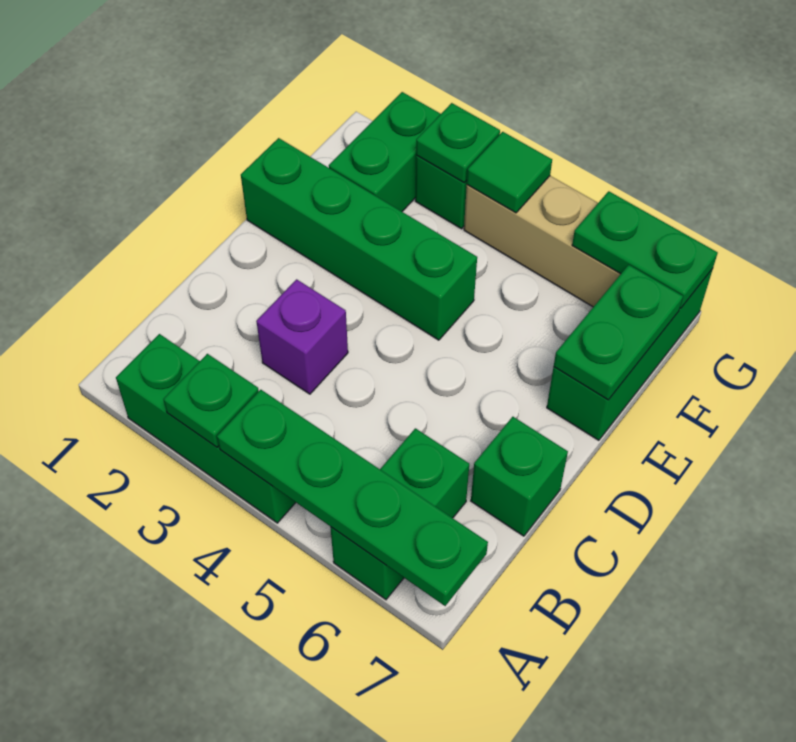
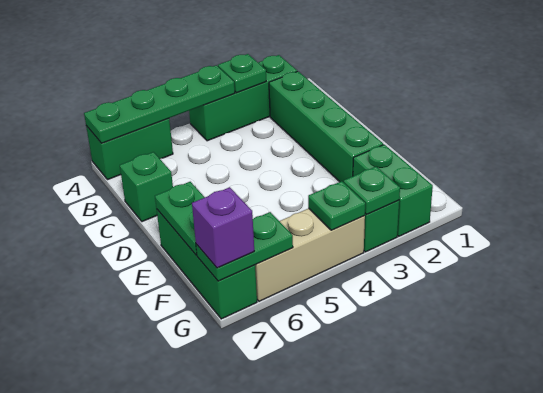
green brick A6:B6 level 1 -> green brick A6:A7 level 1
purple brick C3 level 1 -> purple brick G7 level 3
green brick E1:E4 level 1 -> green brick B2:E2 level 1
green tile G4 level 2 -> green plate G4 level 2

